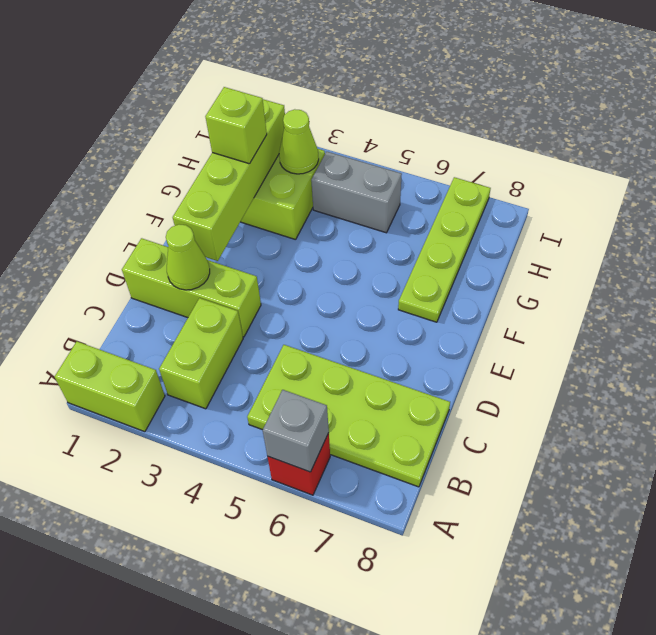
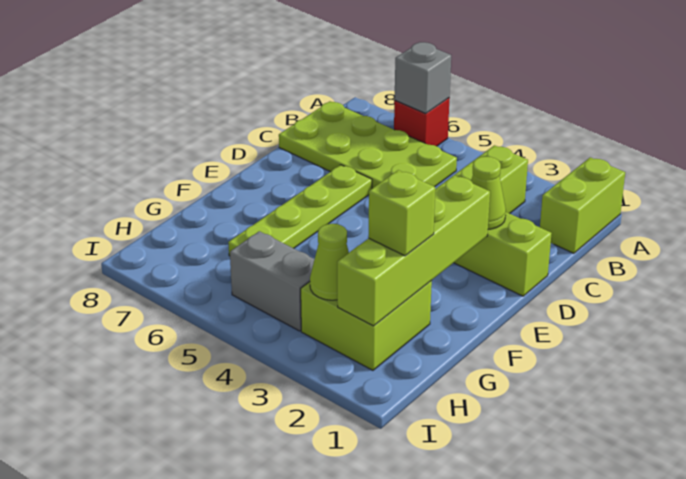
lime brick A1:A2 level 1 -> lime brick A1:B1 level 1
lime plate F7:I7 level 1 -> lime plate D6:G6 level 1

